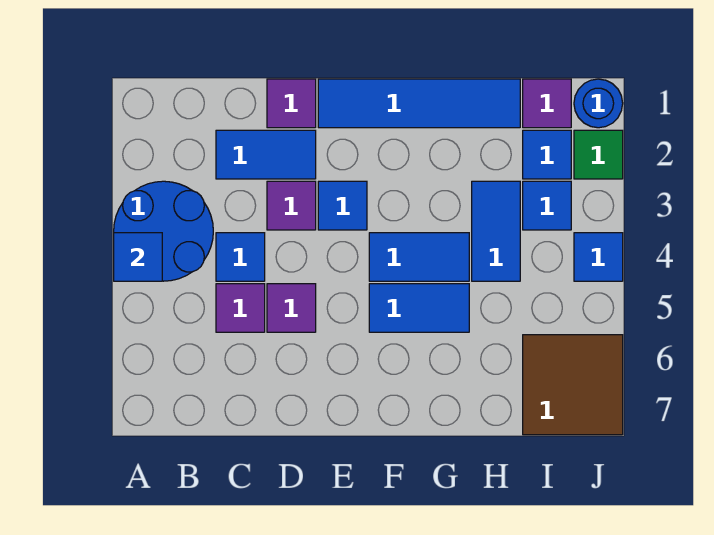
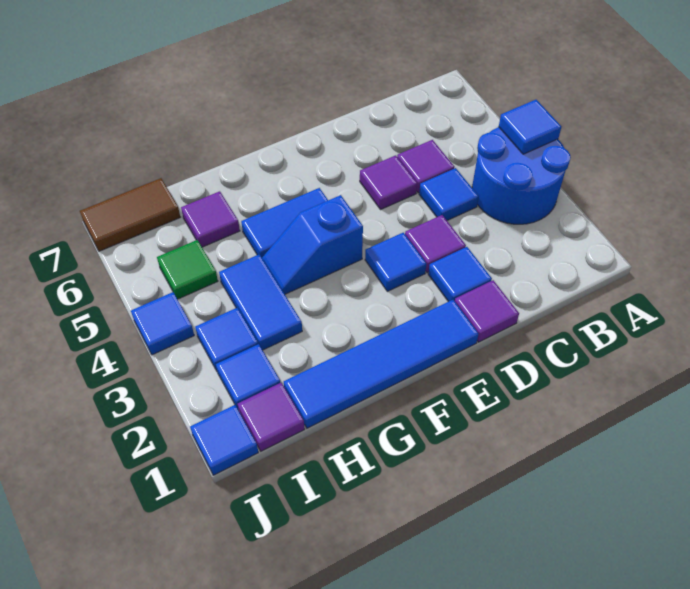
blue tile C2:D2 level 1 -> blue tile D2 level 1
blue tile F4:G4 level 1 -> blue slope F4:G4 level 1 top F
none -> purple tile H6 level 1
brown tile I6:J7 level 1 -> brown tile I7:J7 level 1
blue round brick J1 level 1 -> blue tile J1 level 1
green tile J2 level 1 -> green tile I5 level 1

